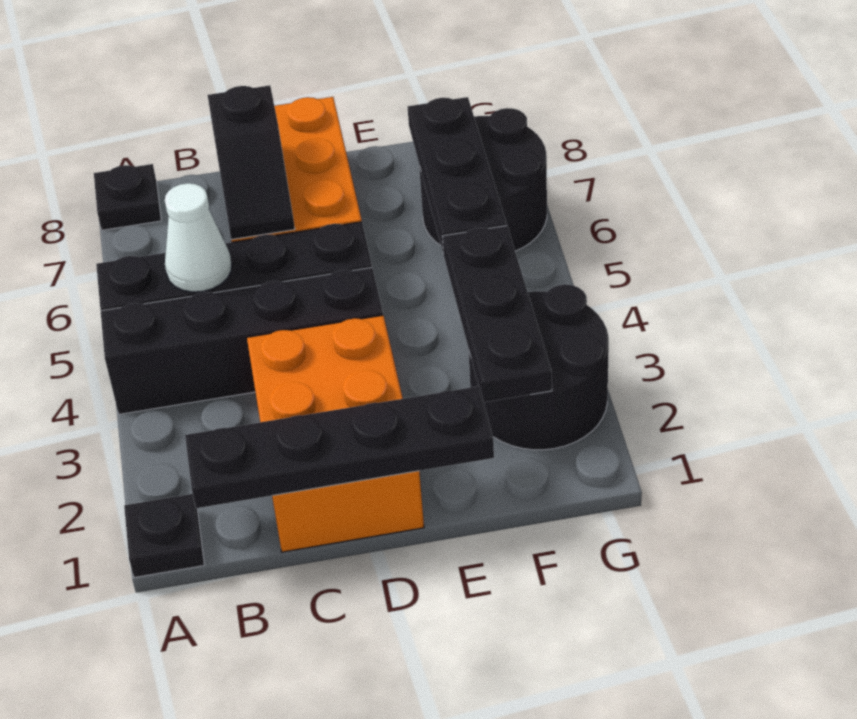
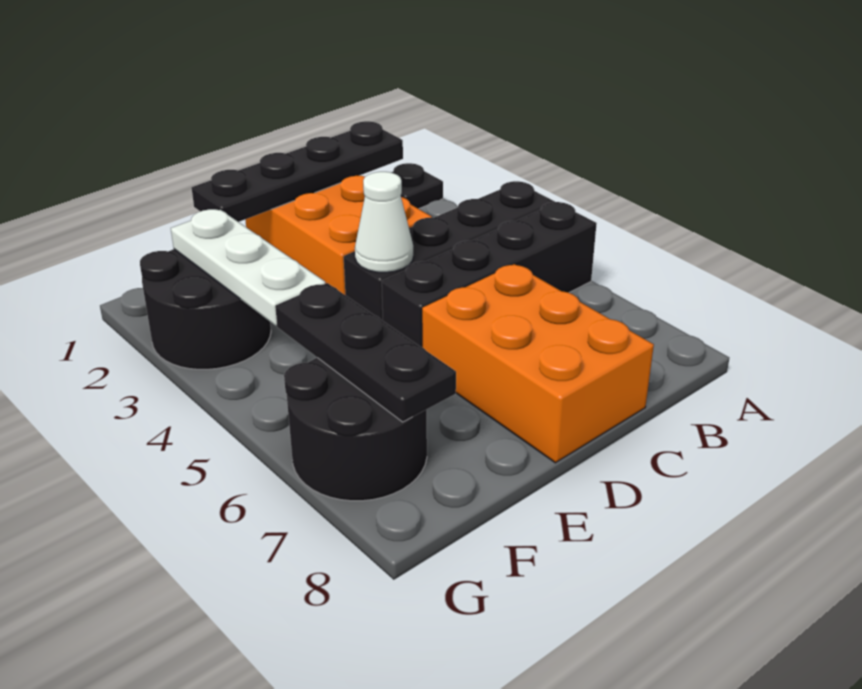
black plate A8 level 1 -> none
white cone B5 level 2 -> white cone D4 level 2
black slope C6:C7 level 2 top 7 -> none
black plate F2:F4 level 2 -> white plate F2:F4 level 2

